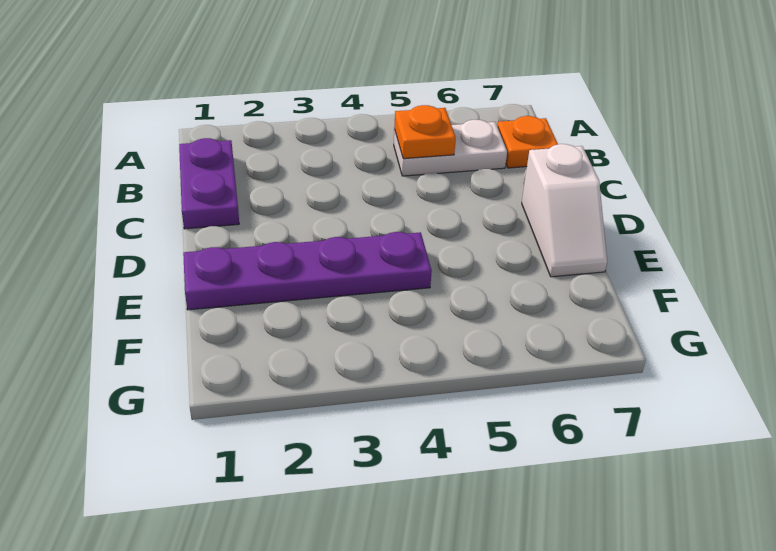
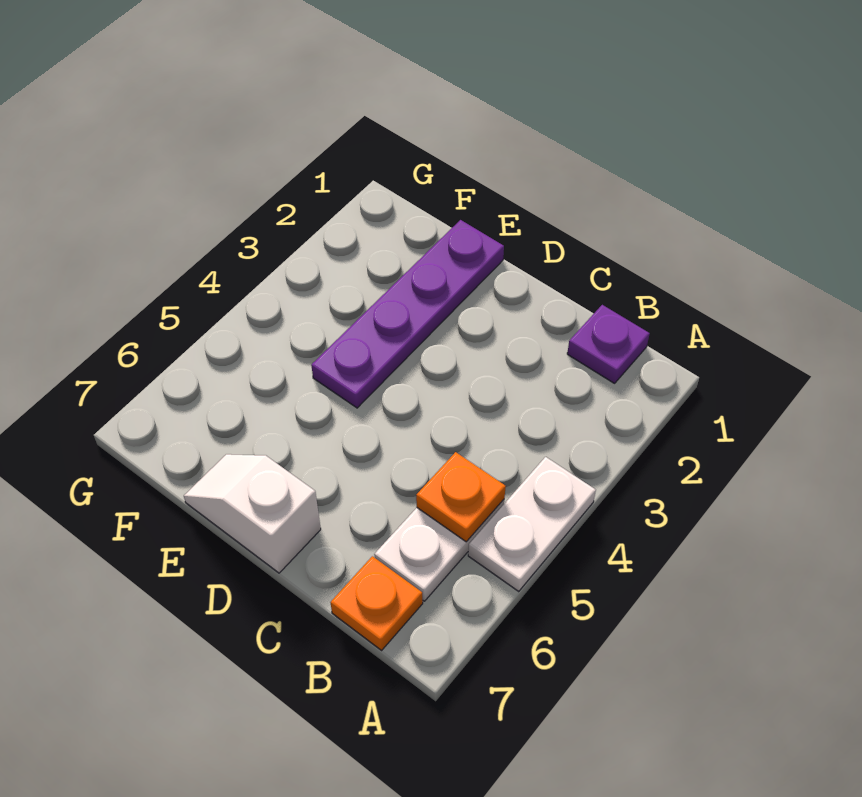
none -> white plate A4:A5 level 1
purple plate B1:C1 level 1 -> purple plate B1 level 1

